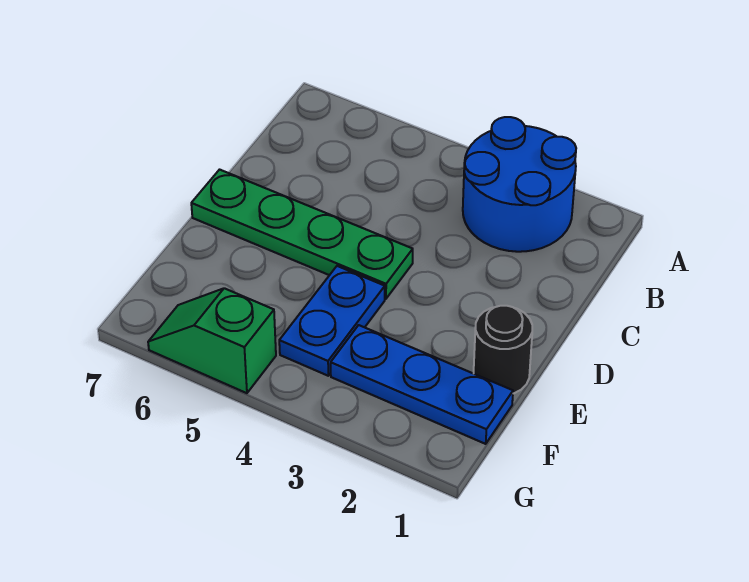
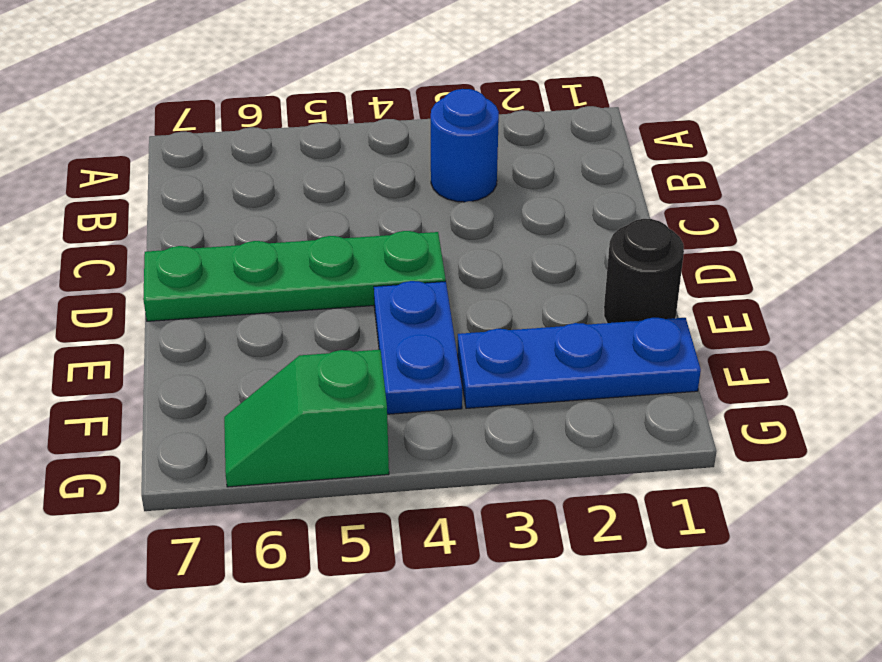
blue round brick A2:B3 level 1 -> blue round brick B3 level 1

